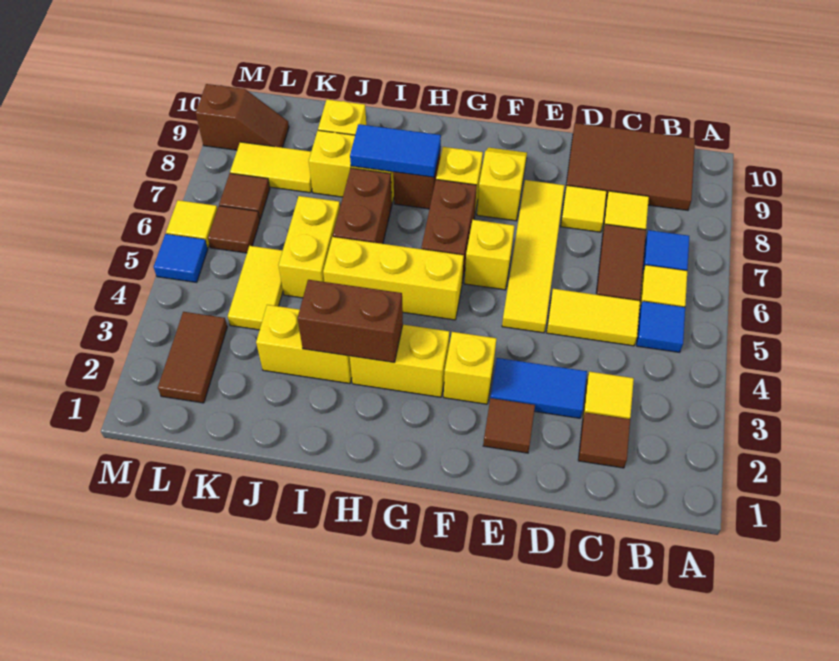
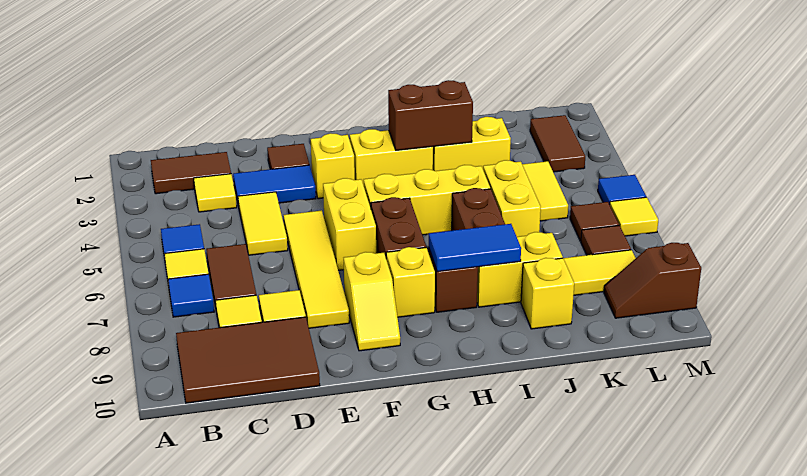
brown tile C2 level 1 -> brown tile B2:C2 level 1
yellow tile C5:D5 level 1 -> yellow tile D4:D5 level 1
yellow brick F6 level 1 -> yellow brick F5:F6 level 1

